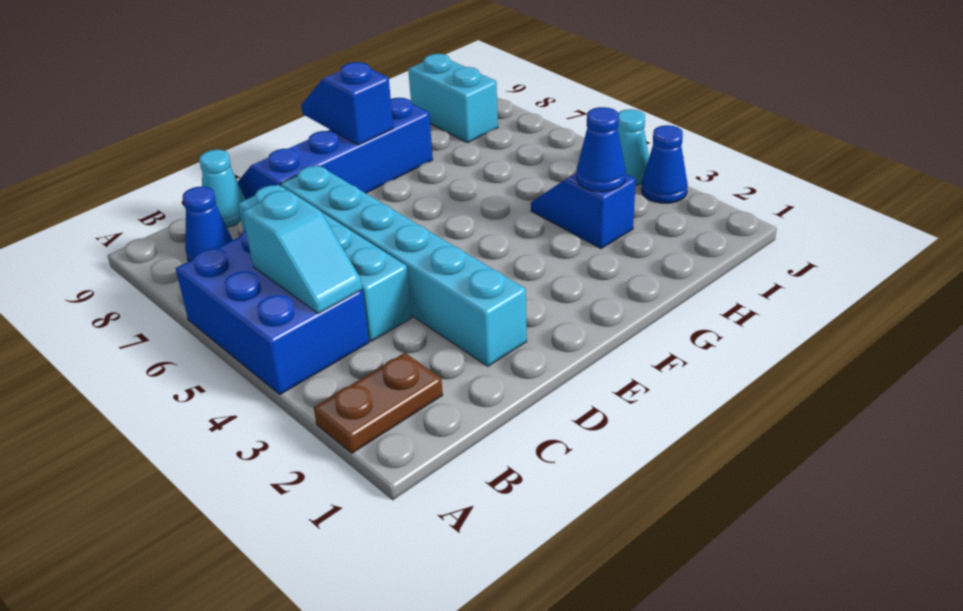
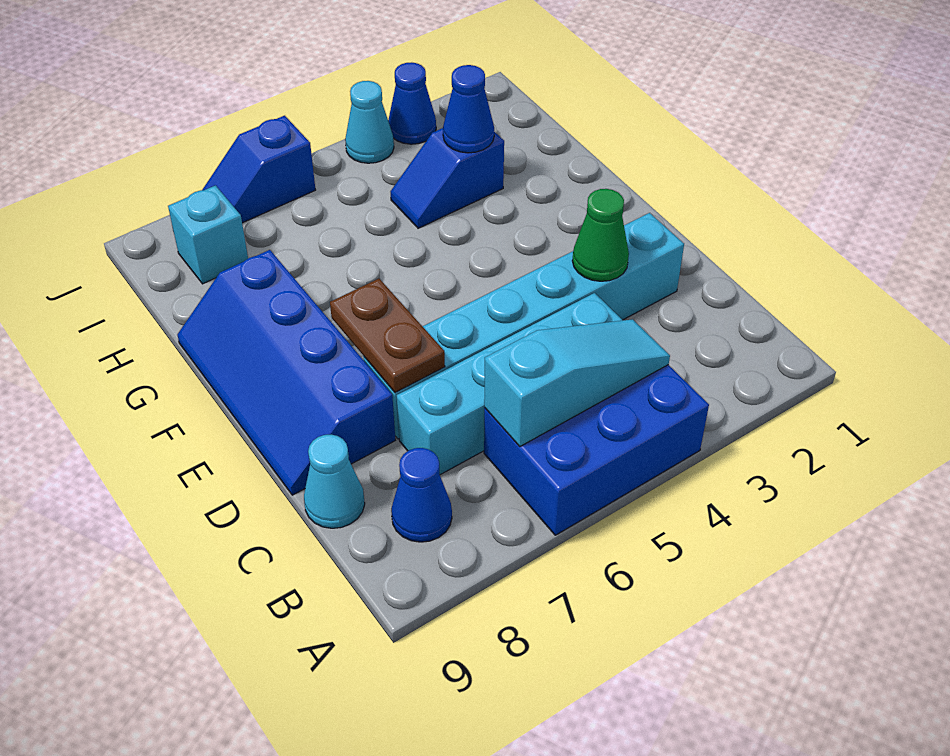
brown plate A2:B2 level 1 -> brown plate D7:E7 level 2
cyan slope B4:B5 level 2 top 5 -> cyan slope B4:B6 level 2 top 6
none -> green cone D3 level 2
blue slope F8:F9 level 2 top 8 -> blue slope J6:J7 level 1 top 6
cyan brick I8:I9 level 1 -> cyan brick I8 level 1

